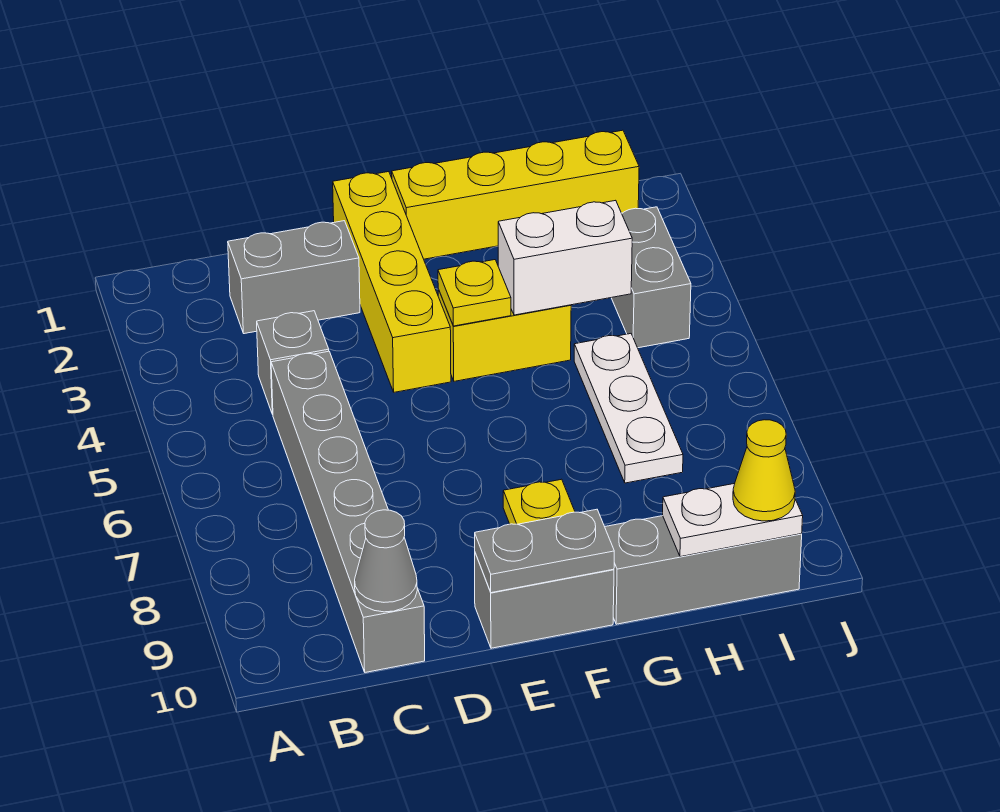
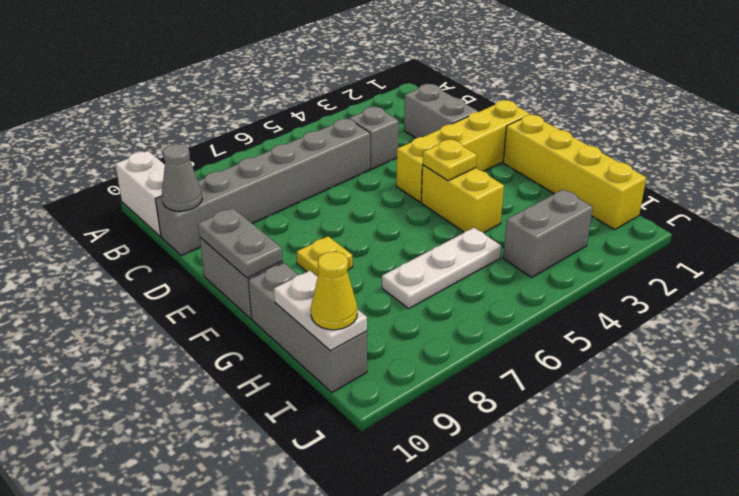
white brick G4:H4 level 2 -> white brick A10:B10 level 1

